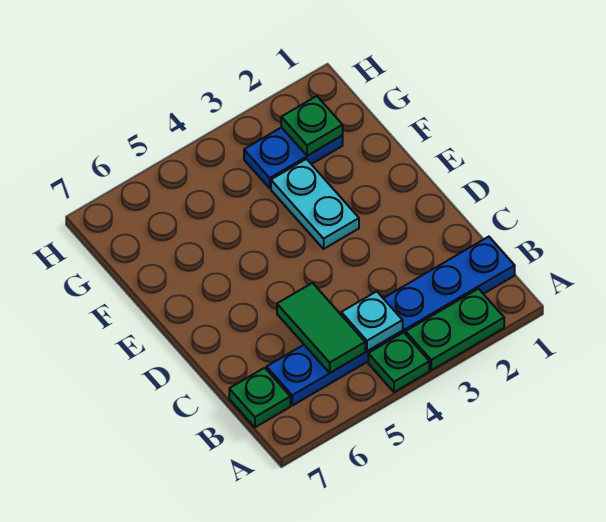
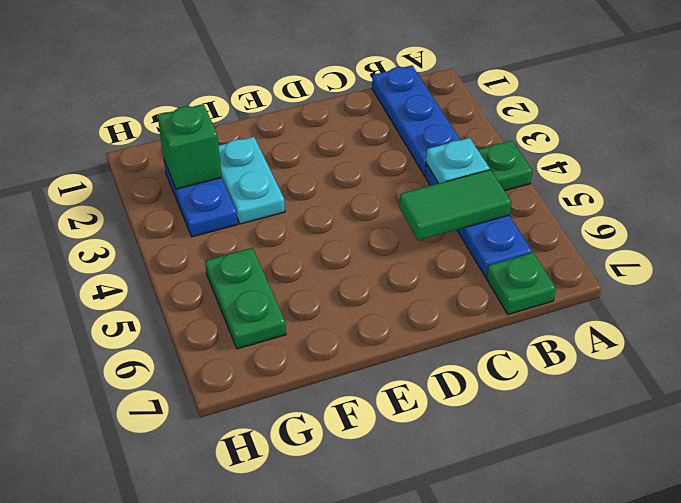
green plate A2:A3 level 1 -> green plate G5:G6 level 1
cyan plate E3:F3 level 1 -> cyan plate F2:F3 level 1
green plate G2 level 2 -> green brick G2 level 2

